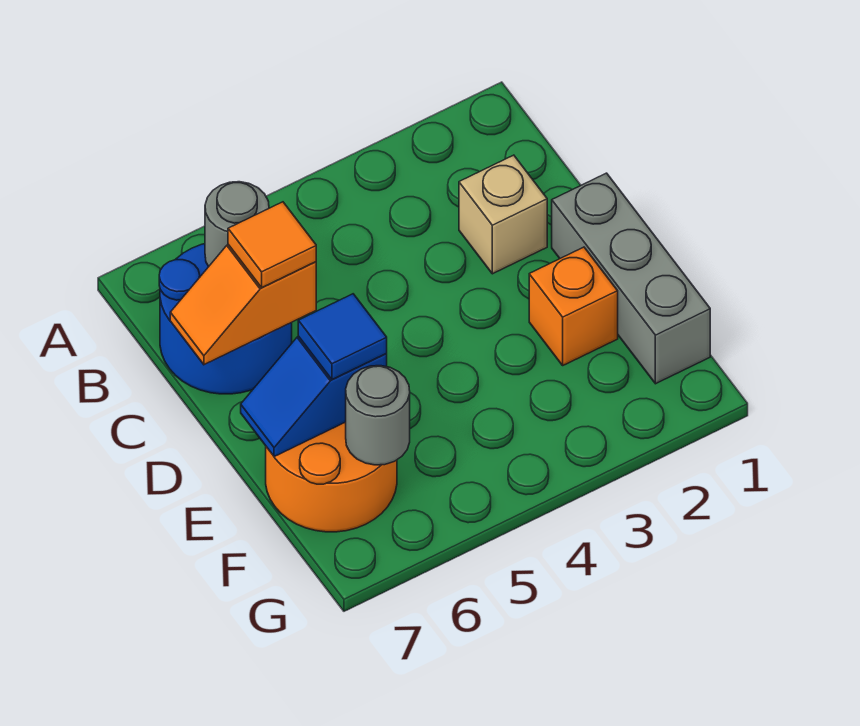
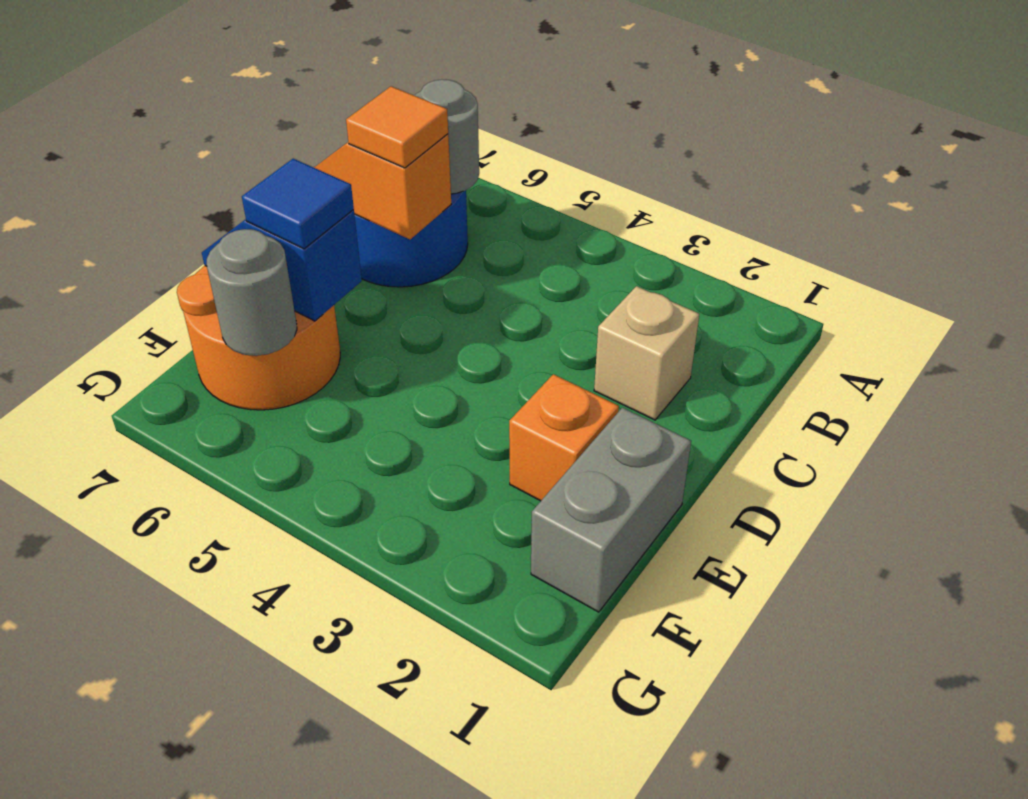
grey brick D1:F1 level 1 -> grey brick E1:F1 level 1

